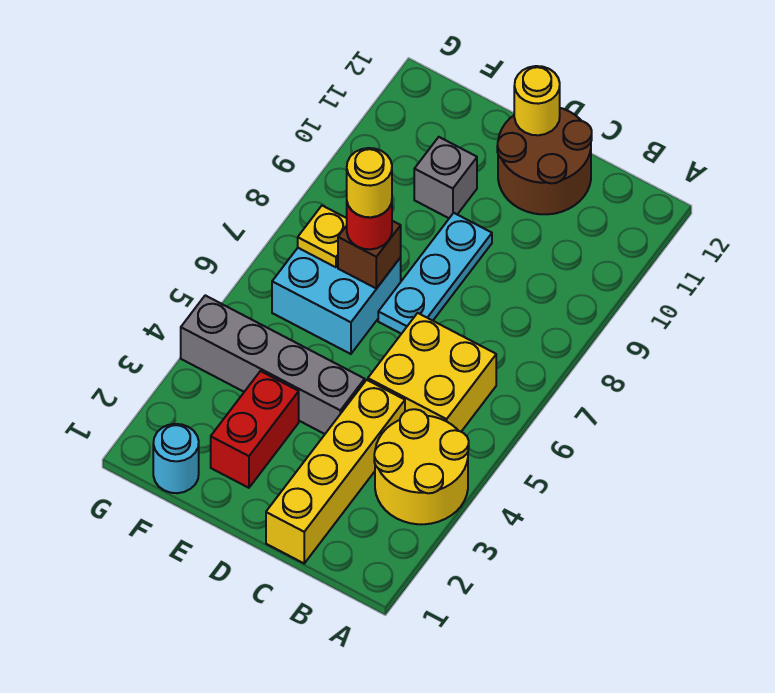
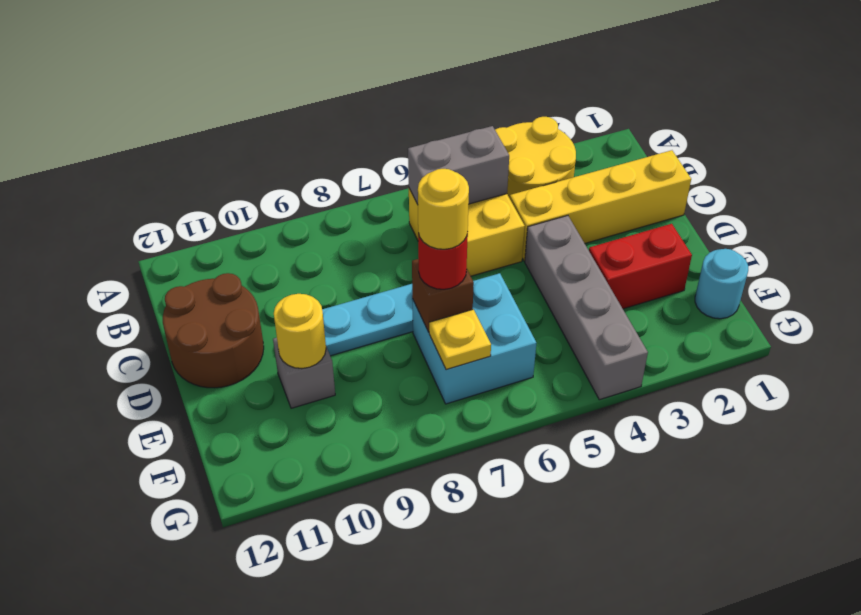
none -> grey brick B5:B6 level 2
yellow round brick D12 level 2 -> yellow round brick E10 level 2

